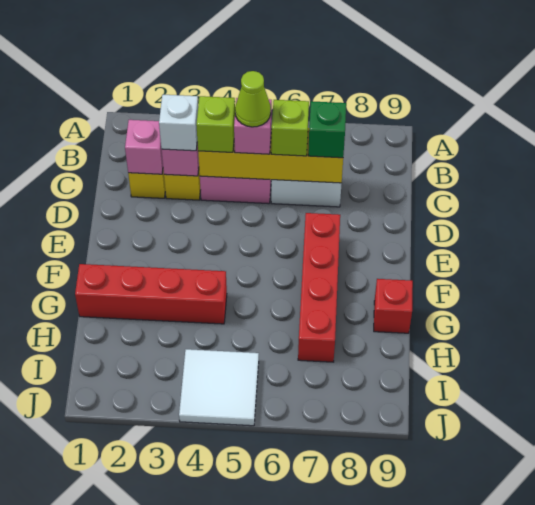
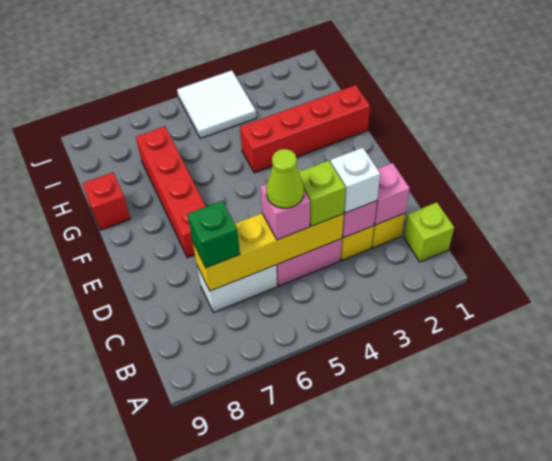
lime brick C6 level 3 -> lime brick B1 level 1

